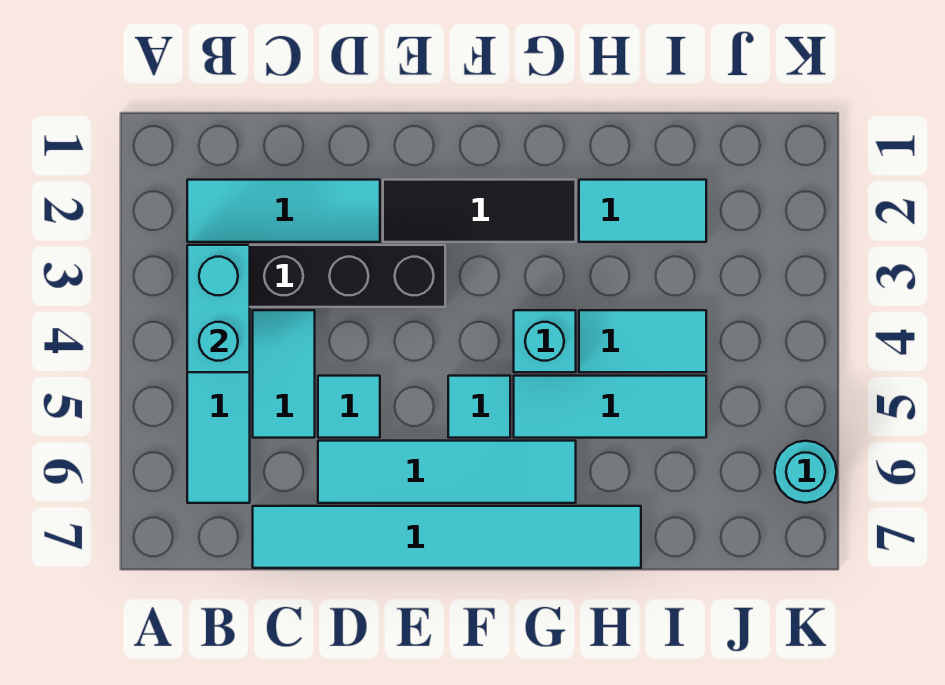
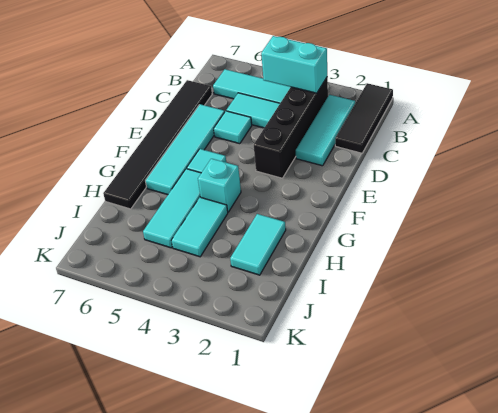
cyan tile C7:H7 level 1 -> black tile C7:H7 level 1
black tile E2:G2 level 1 -> black tile A1:C1 level 1
cyan round brick K6 level 1 -> none

